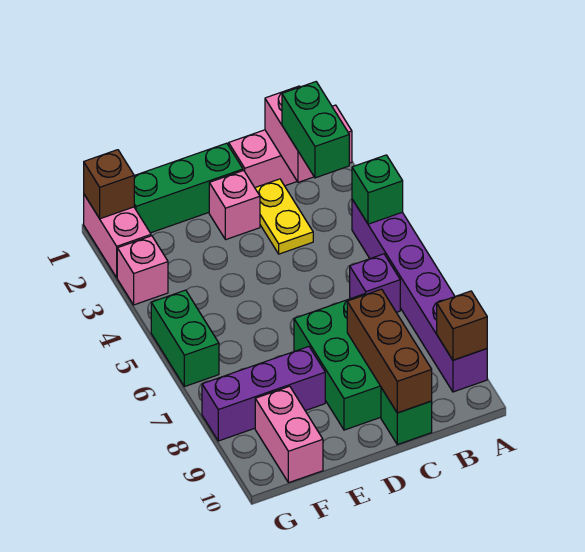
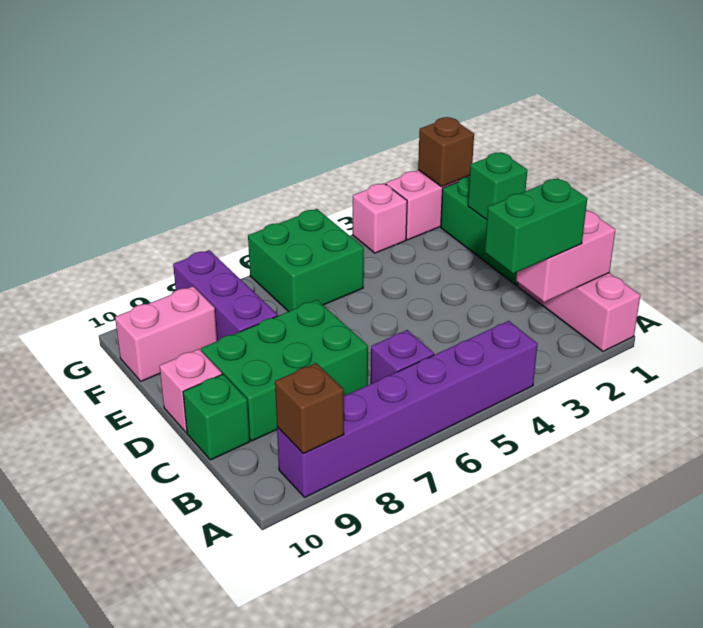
green brick A4 level 2 -> green brick E1 level 2
yellow plate C2:C3 level 1 -> none
brown brick C8:C10 level 2 -> none
pink brick D2 level 1 -> pink brick D10 level 1
green brick G5:G6 level 1 -> green brick F5:G6 level 1

